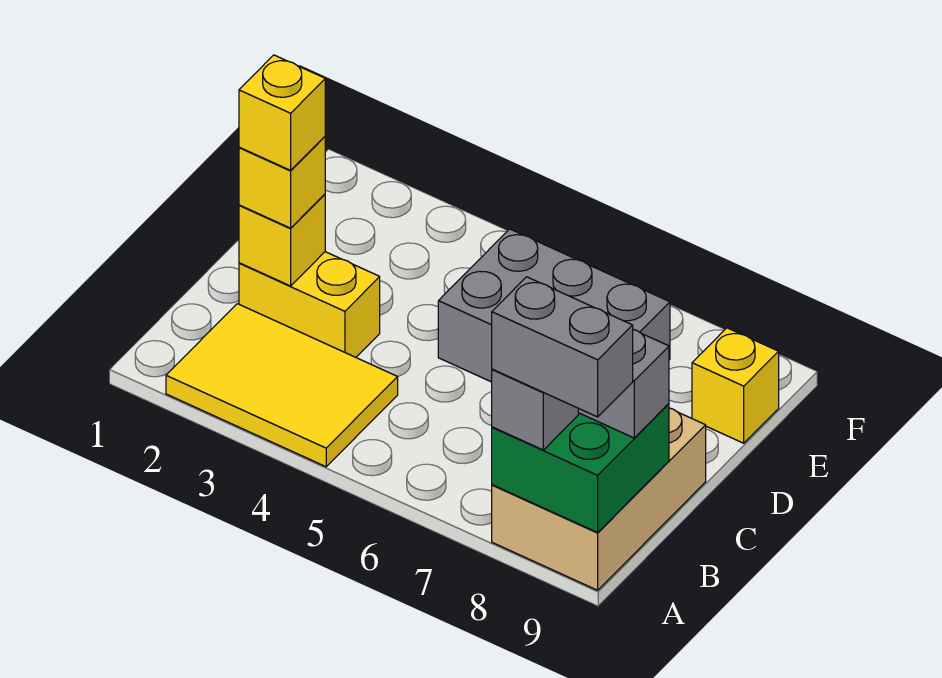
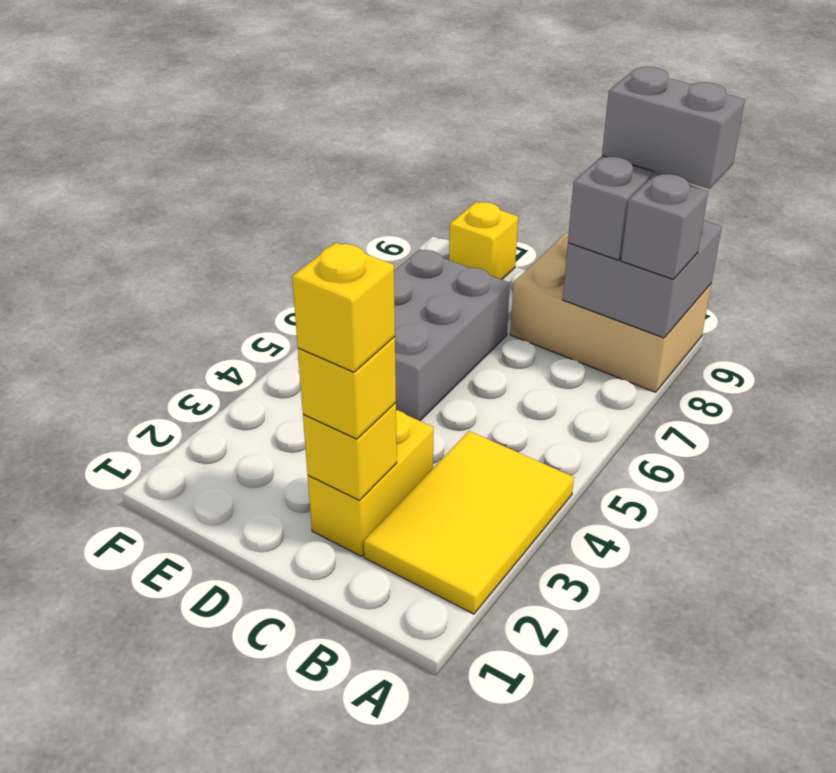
green brick A8:B9 level 2 -> grey brick A8:B9 level 2
grey brick A8:A9 level 4 -> grey brick A9:B9 level 4

